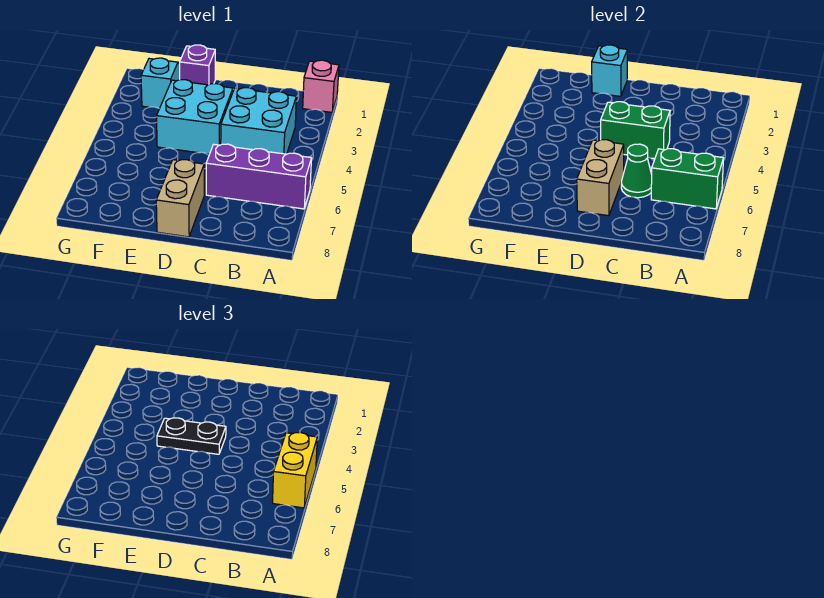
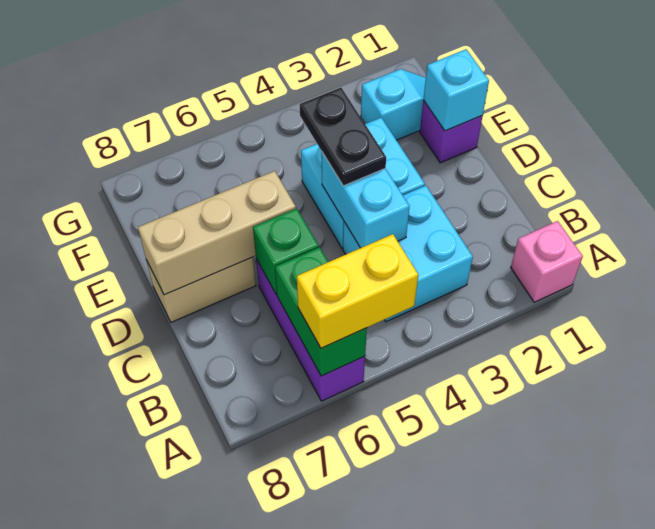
green brick C4:D4 level 2 -> cyan brick C4:D4 level 2
green cone C6 level 2 -> green brick C6 level 2
tan brick D6:D7 level 2 -> tan brick D6:D8 level 2

